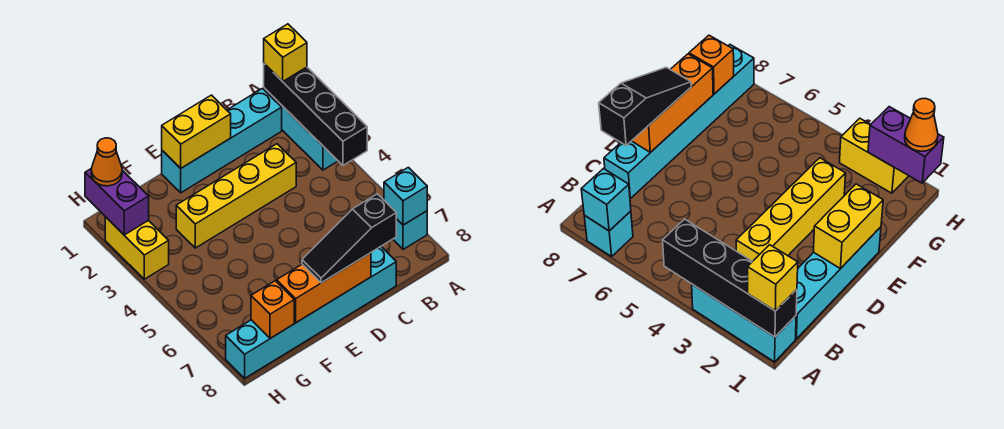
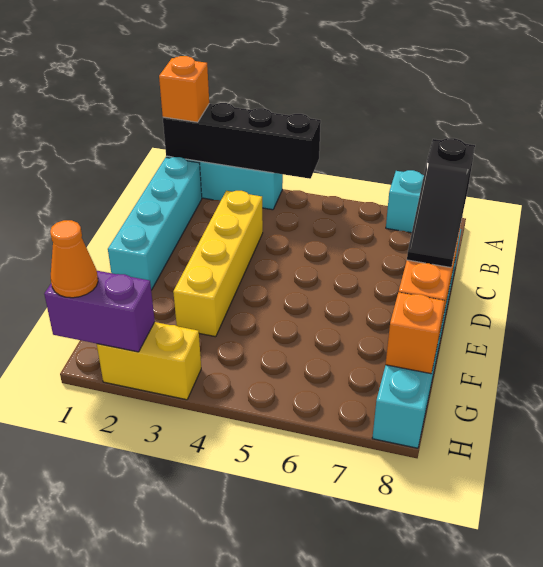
yellow brick A1 level 3 -> orange brick A1 level 3
cyan brick A7 level 2 -> none
yellow brick D1:E1 level 2 -> none

